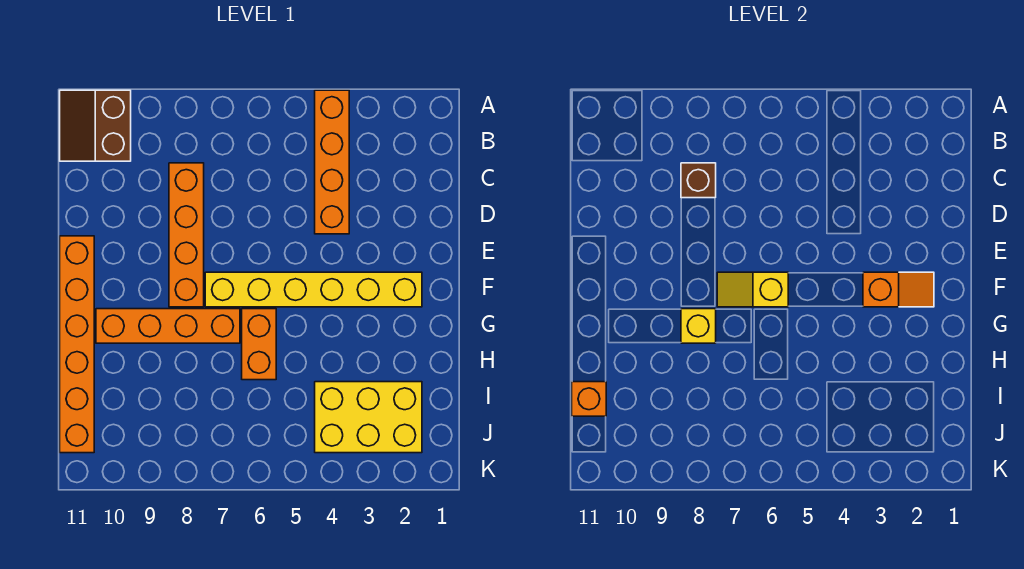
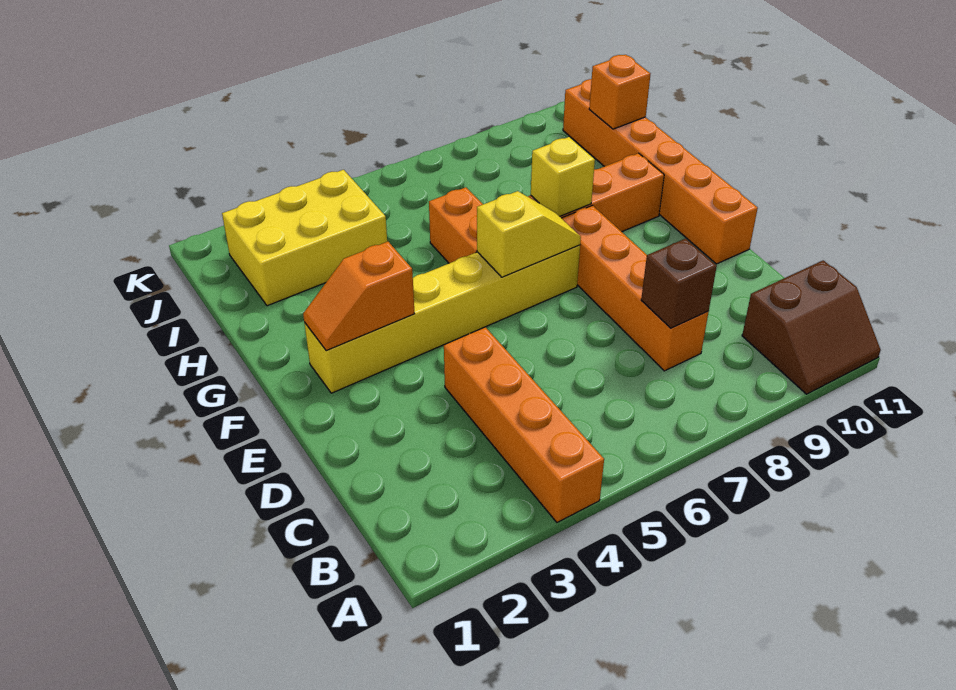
brown slope A10:B11 level 1 top 10 -> brown slope A10:B11 level 1 top B

